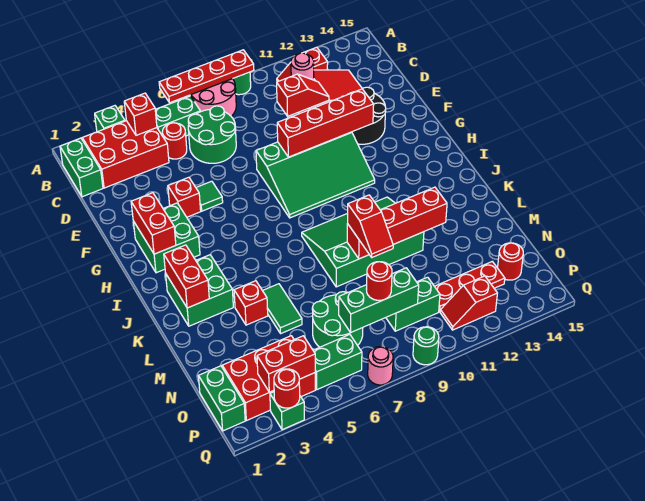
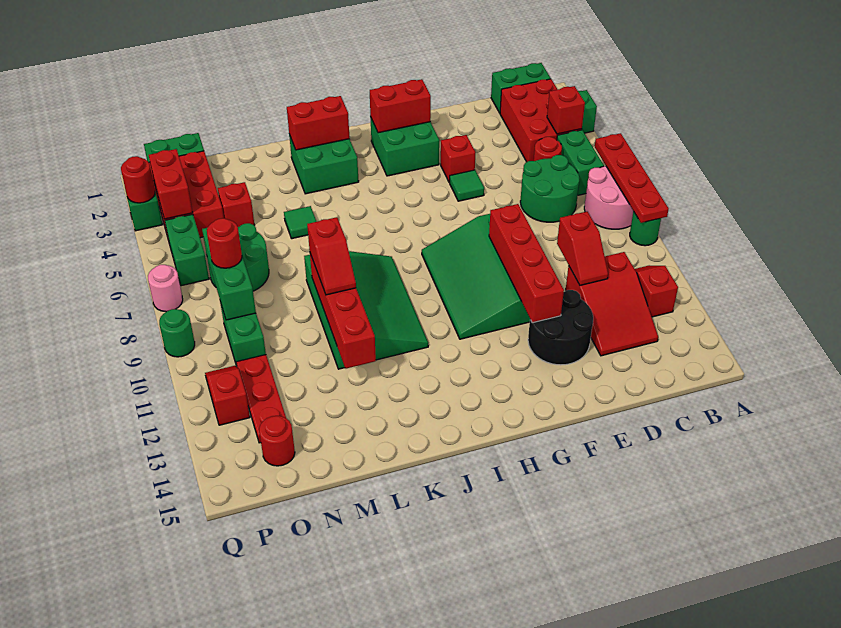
pink round brick C11 level 2 -> none
red brick L4 level 1 -> red brick N4 level 1
green tile L5:M5 level 1 -> green tile L5 level 1
red slope L9:M9 level 3 top L -> red slope L9:L10 level 3 top 9

